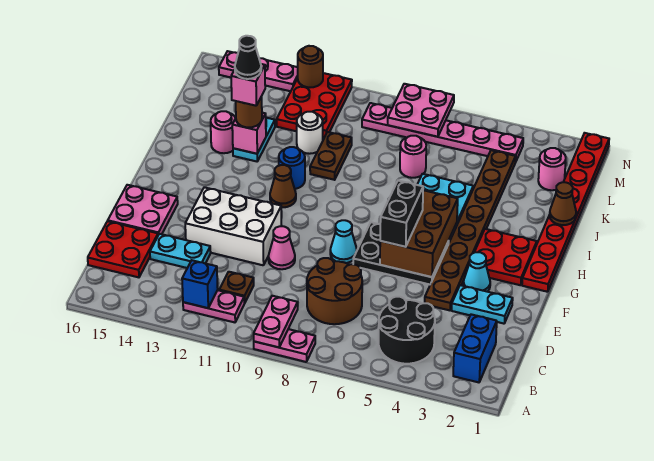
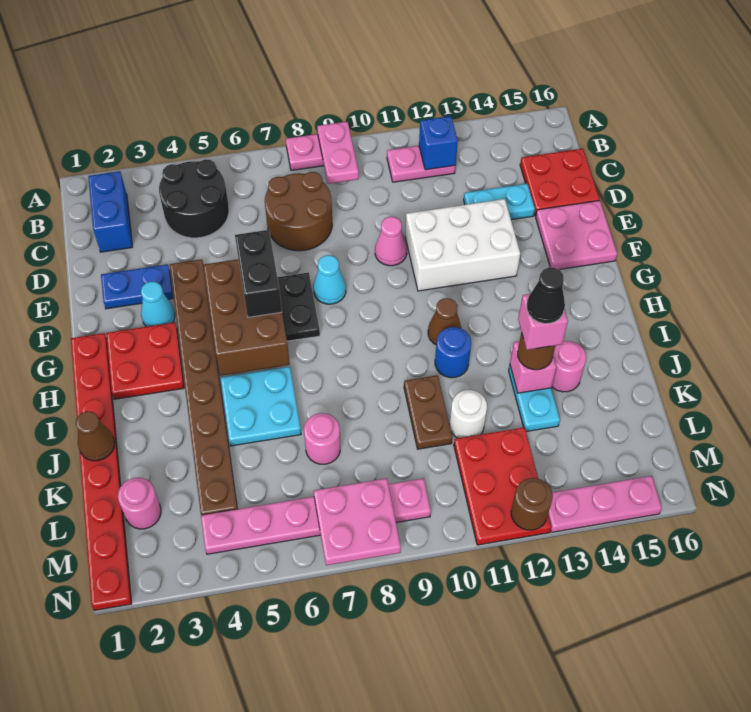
brown plate C11 level 1 -> none
cyan plate E2:E3 level 1 -> blue plate E2:E3 level 1

